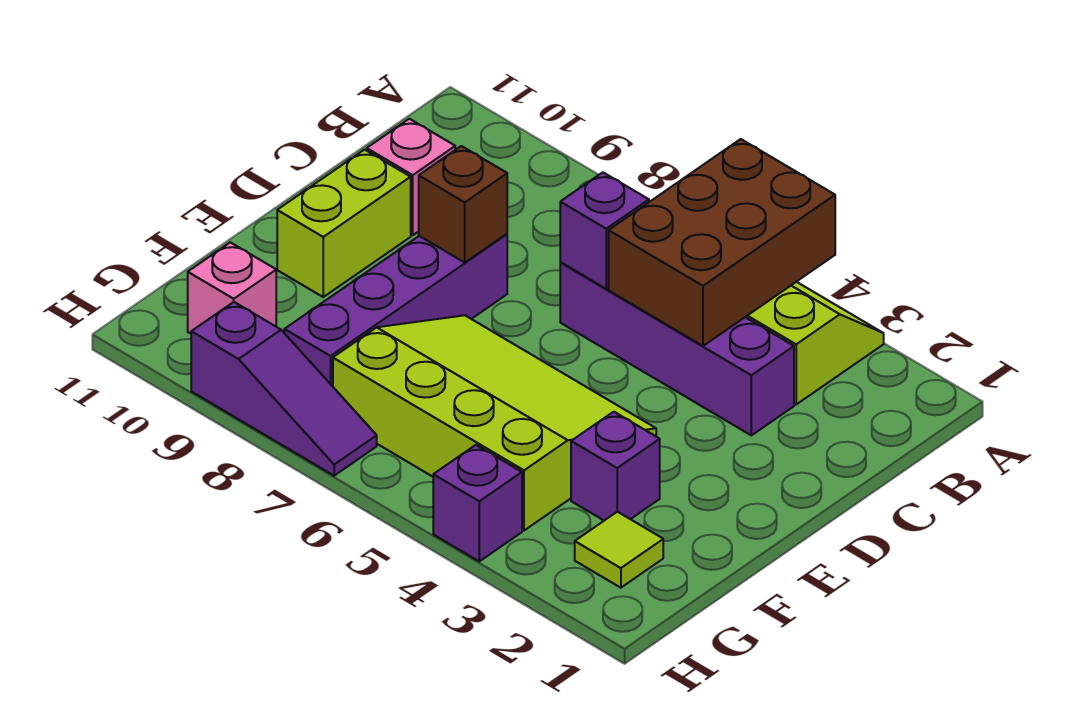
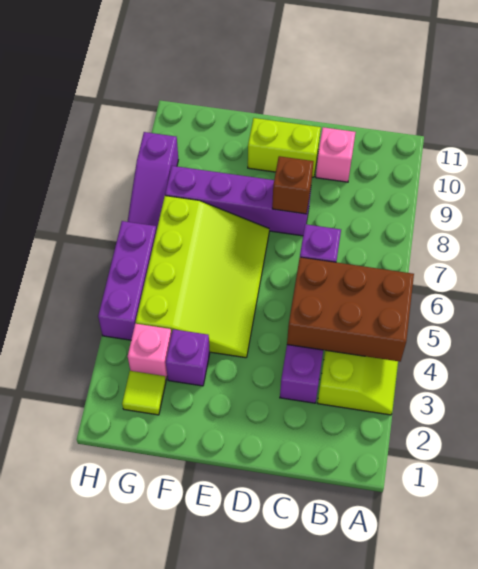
pink brick G10 level 1 -> pink brick G3 level 1
purple brick H4 level 1 -> purple brick H4:H6 level 1

